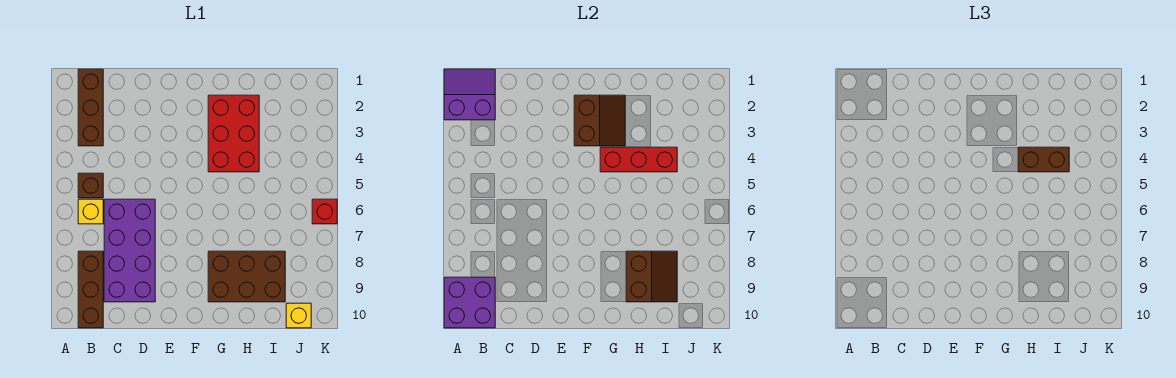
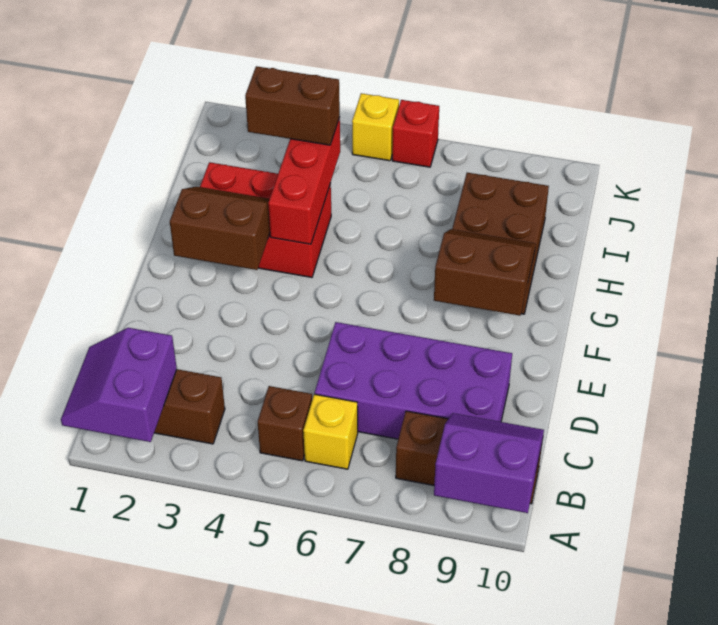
purple brick A9:B10 level 2 -> purple slope A9:B10 level 2 top A
brown brick H4:I4 level 3 -> brown brick I3:I4 level 3
brown slope H8:I9 level 2 top H -> brown slope F8:G9 level 2 top F
yellow brick J10 level 1 -> yellow brick K5 level 1

